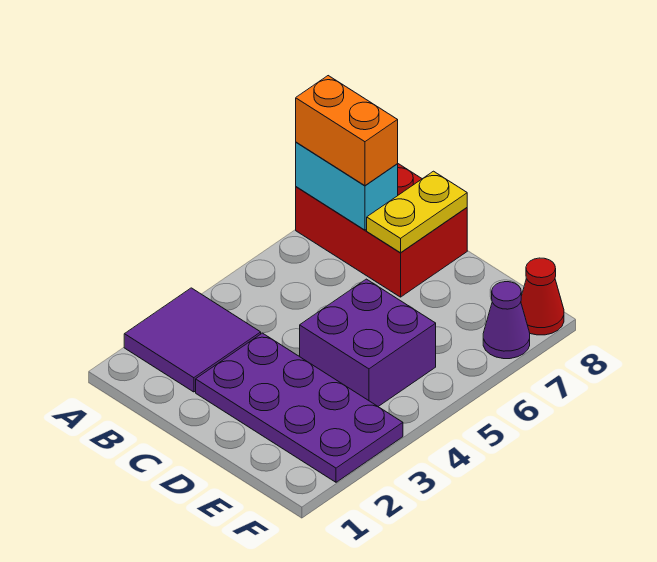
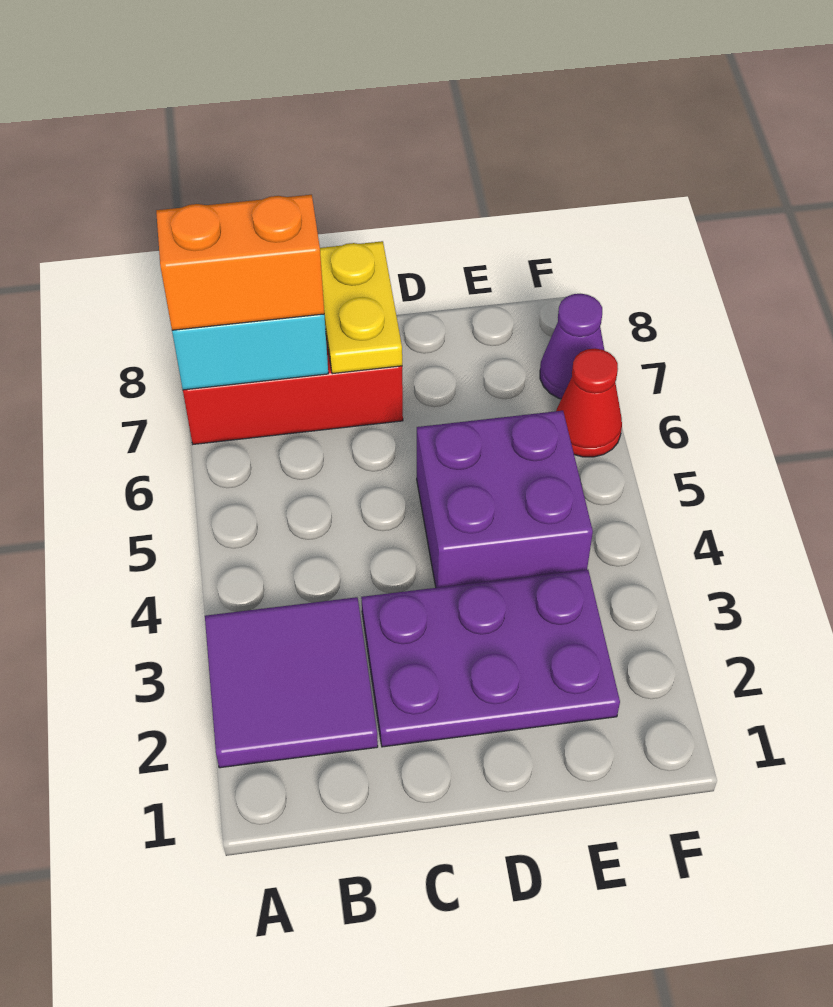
purple plate C2:F3 level 1 -> purple plate C2:E3 level 1
red cone F8 level 1 -> red cone F6 level 1

